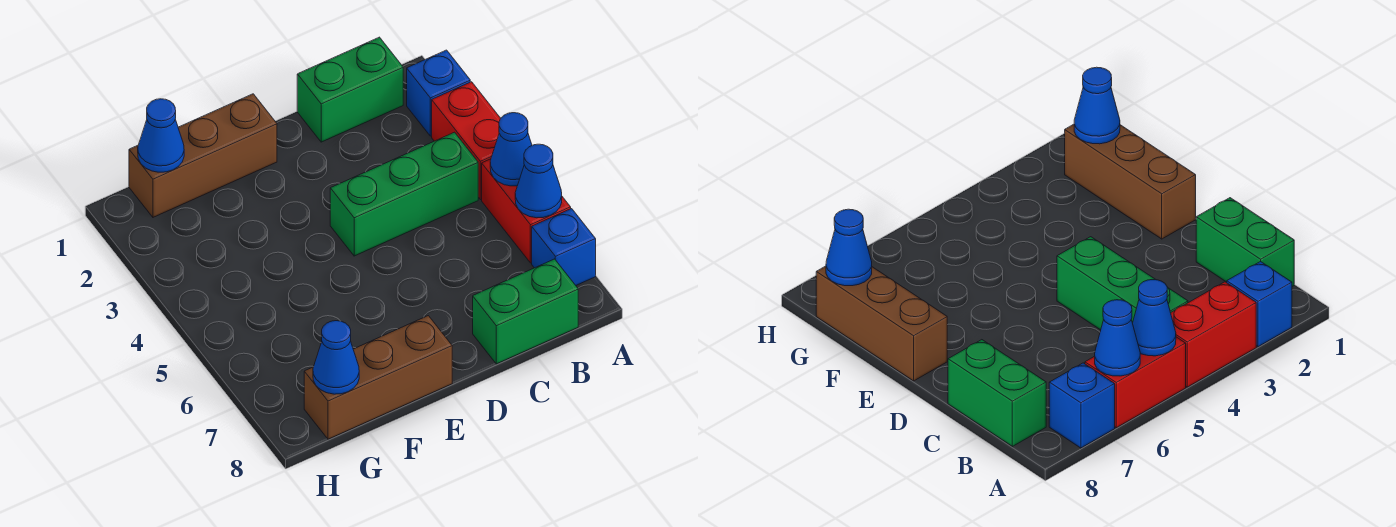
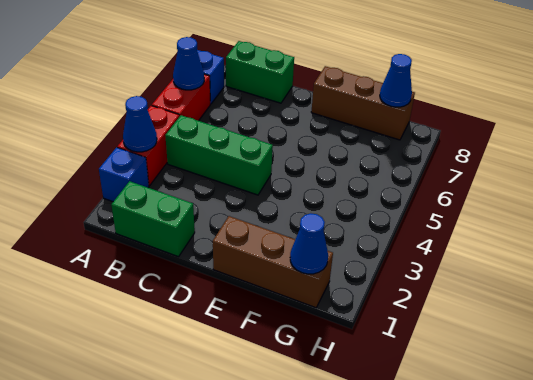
blue cone A5 level 2 -> blue cone A3 level 2

